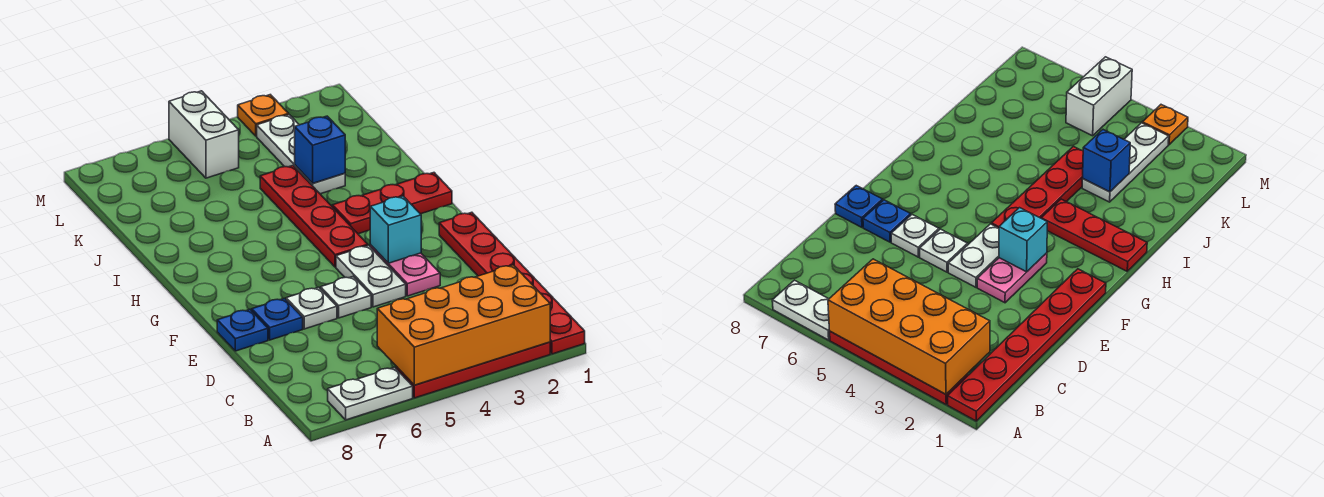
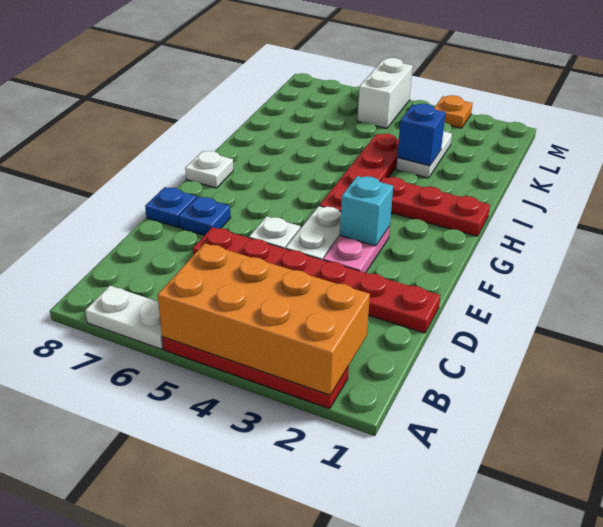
red plate A1:F1 level 1 -> red plate D1:D6 level 1
white plate E6 level 1 -> white plate G8 level 1
white plate J3:L3 level 1 -> white plate J3:K3 level 1

